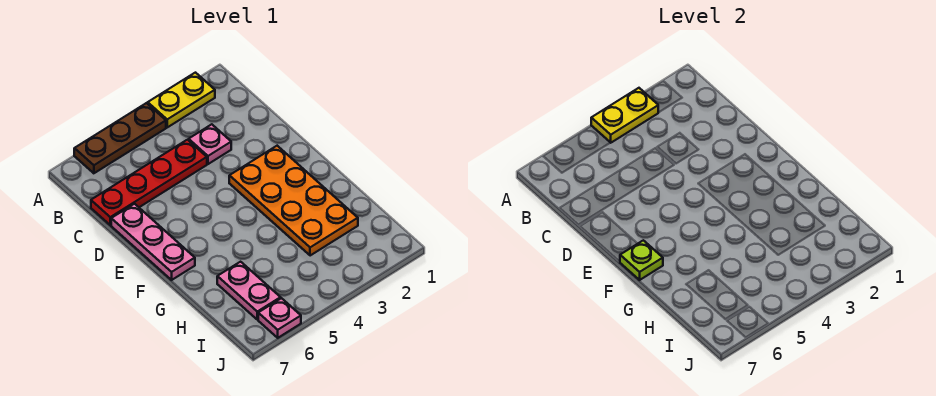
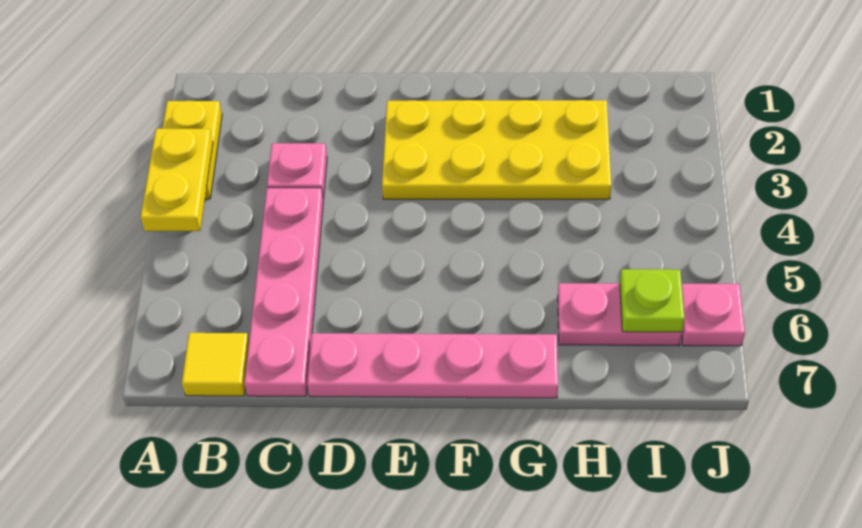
brown plate A4:A6 level 1 -> none
none -> yellow tile B7 level 1
red plate C4:C7 level 1 -> pink plate C4:C7 level 1
pink plate D7:F7 level 1 -> pink plate D7:G7 level 1
orange plate E2:H3 level 1 -> yellow plate E2:H3 level 1
lime plate F7 level 2 -> lime plate I6 level 2

